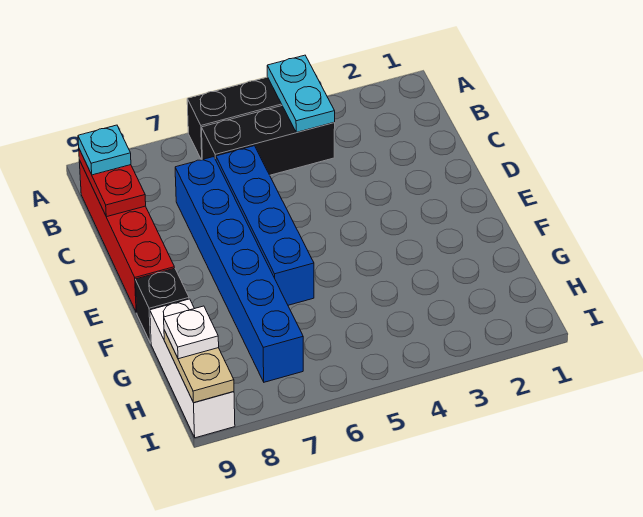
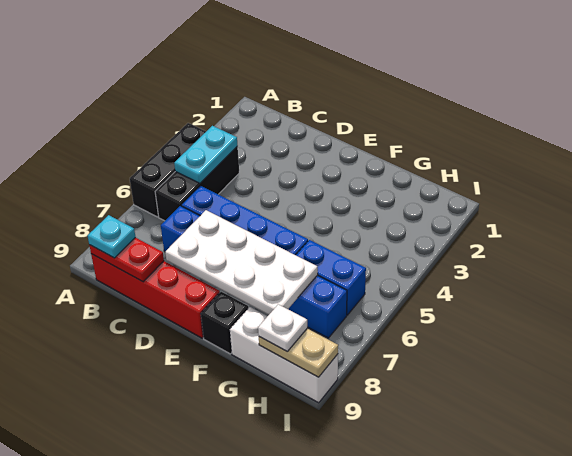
cyan plate A4:B4 level 2 -> cyan plate B4:B5 level 2
none -> white plate D7:G8 level 2
none -> blue brick G6:H6 level 1

